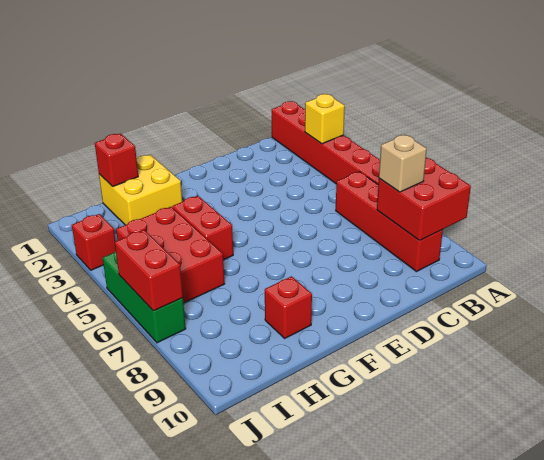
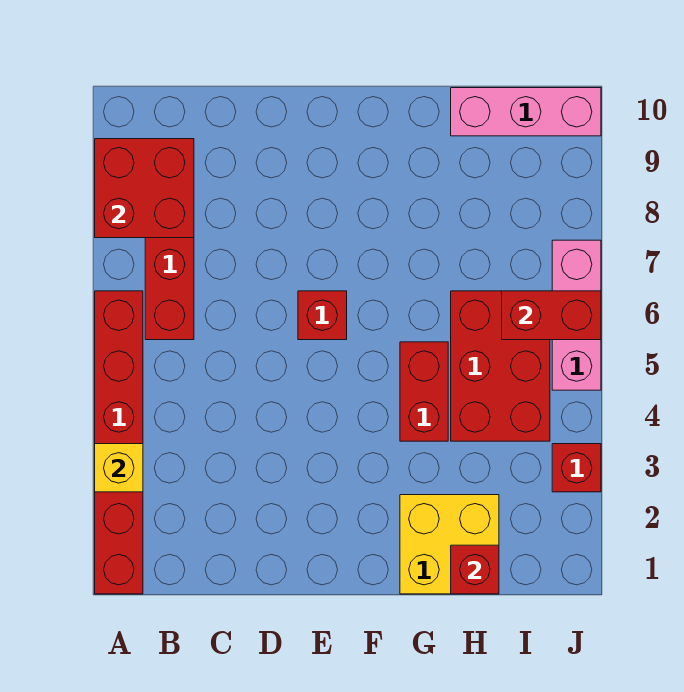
tan brick B8 level 3 -> none
red brick G9 level 1 -> red brick E6 level 1
none -> pink brick H10:J10 level 1
green brick J5:J7 level 1 -> pink brick J5:J7 level 1
red brick J6:J7 level 2 -> red brick I6:J6 level 2

